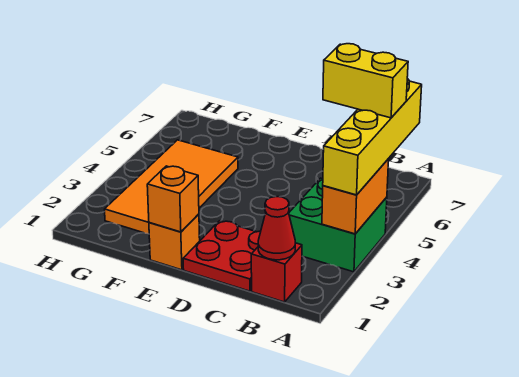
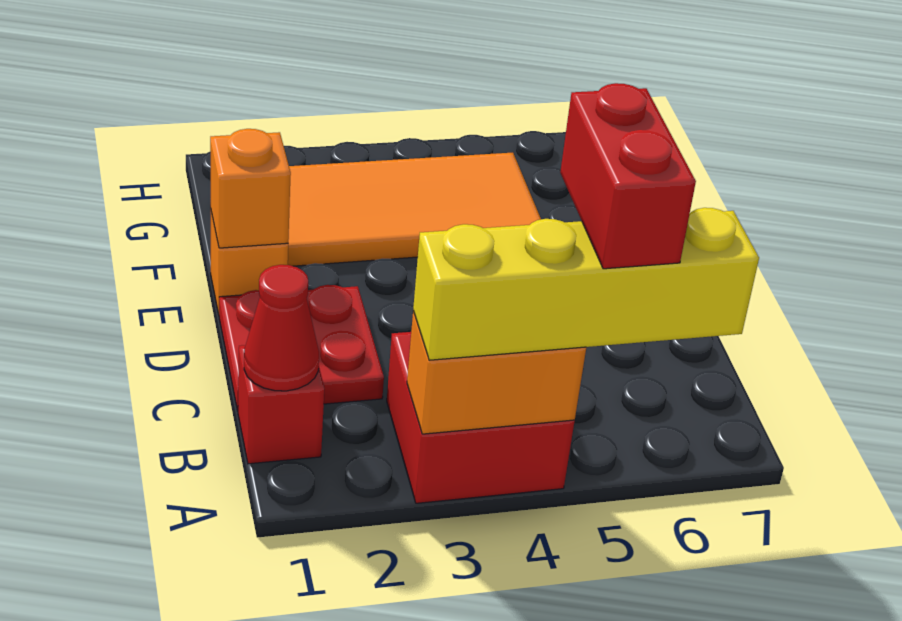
green brick A3:B4 level 1 -> red brick A3:B4 level 1
yellow brick A5:B5 level 4 -> red brick A5:B5 level 4

